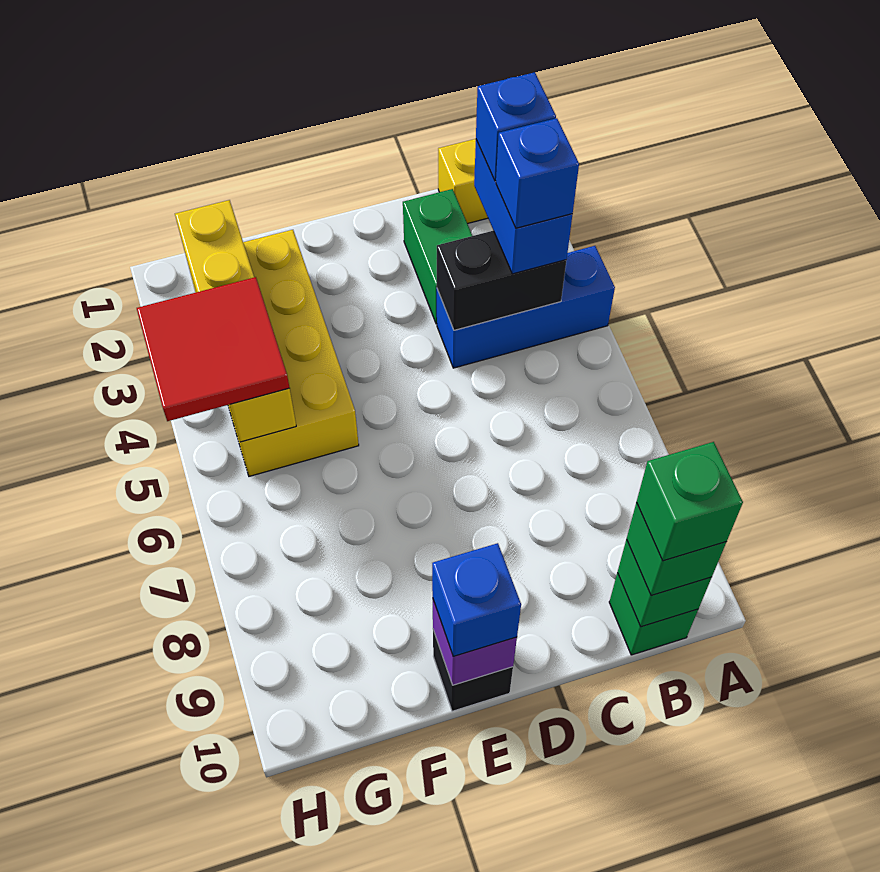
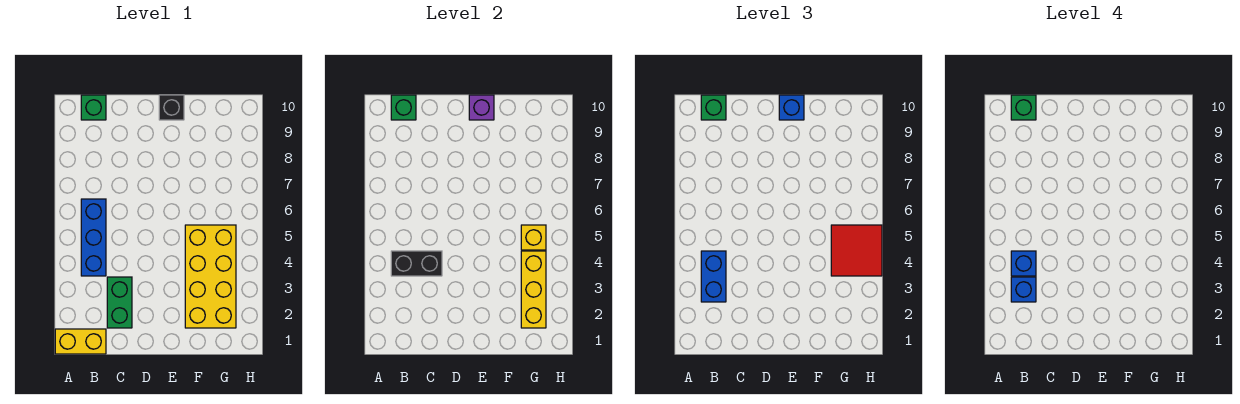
blue brick A4:C4 level 1 -> blue brick B4:B6 level 1

